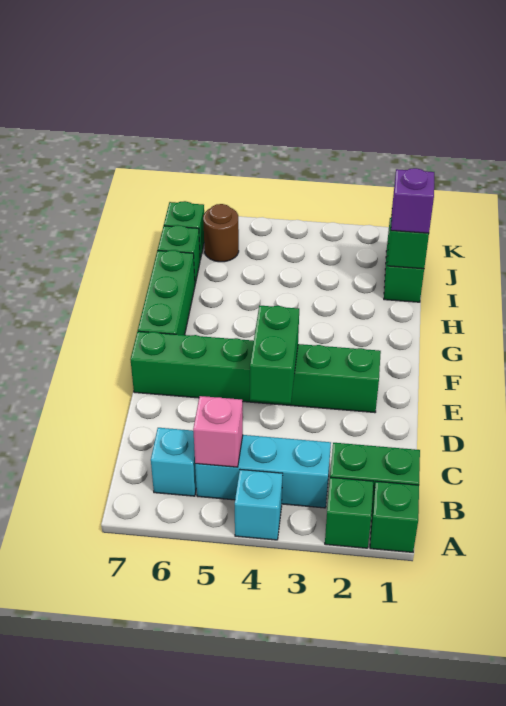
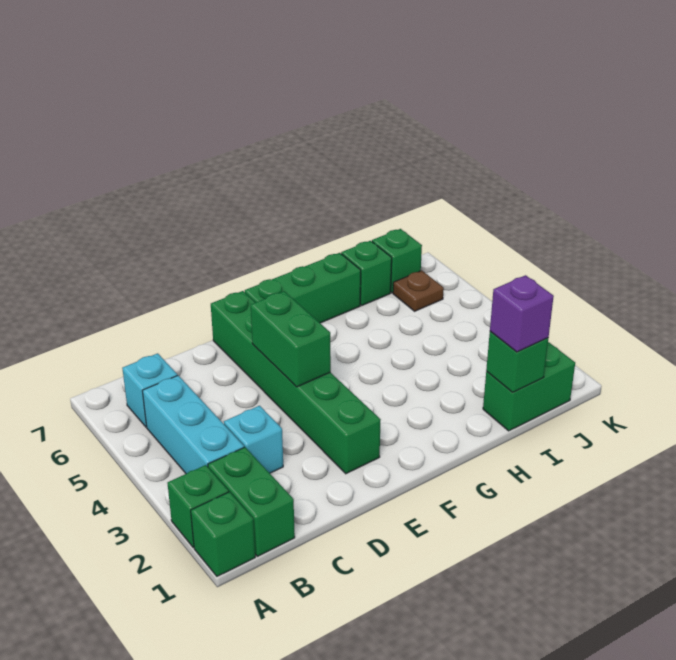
cyan brick A4 level 1 -> cyan brick C3 level 1
pink brick B5 level 2 -> none
green brick D4:E4 level 2 -> green brick E4:E5 level 2
brown round brick J6 level 1 -> brown plate J6 level 1

